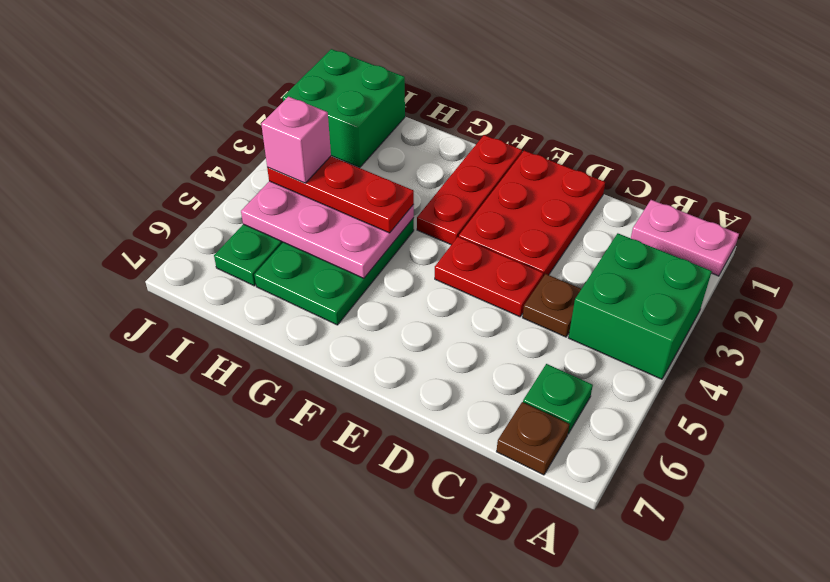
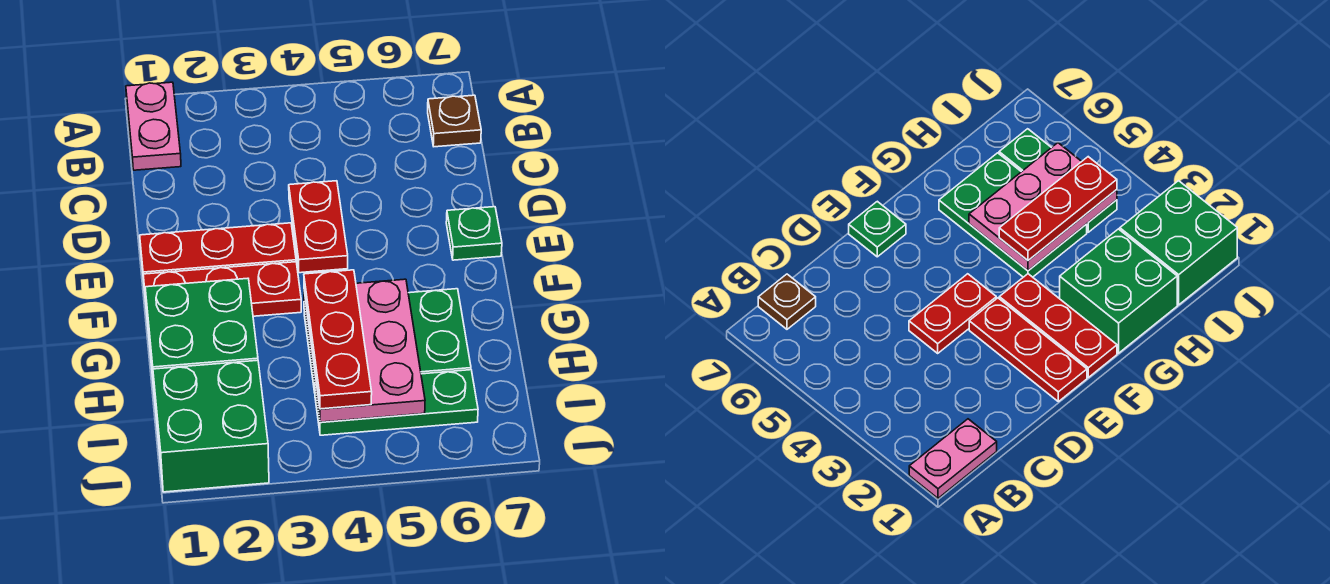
green brick A3:B4 level 1 -> green brick G1:H2 level 1
green plate B6 level 1 -> green plate E7 level 1
brown plate C4 level 1 -> none
red plate D1:E3 level 1 -> red plate E1:E3 level 1
pink brick I4 level 4 -> none

